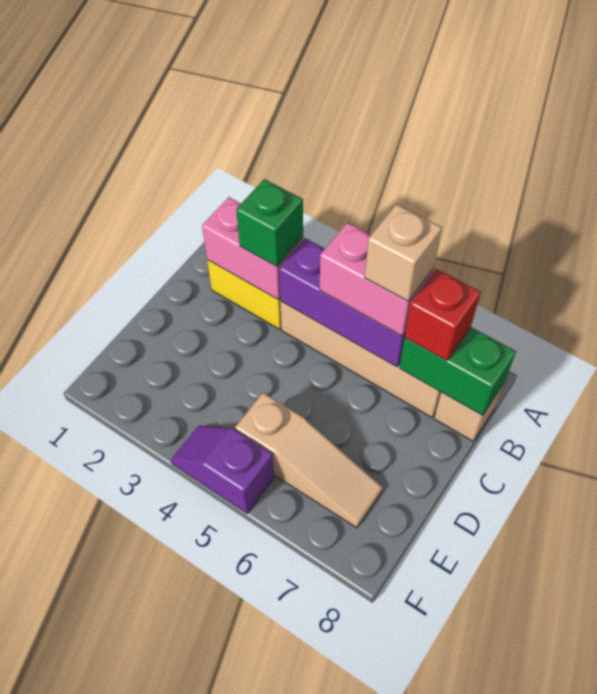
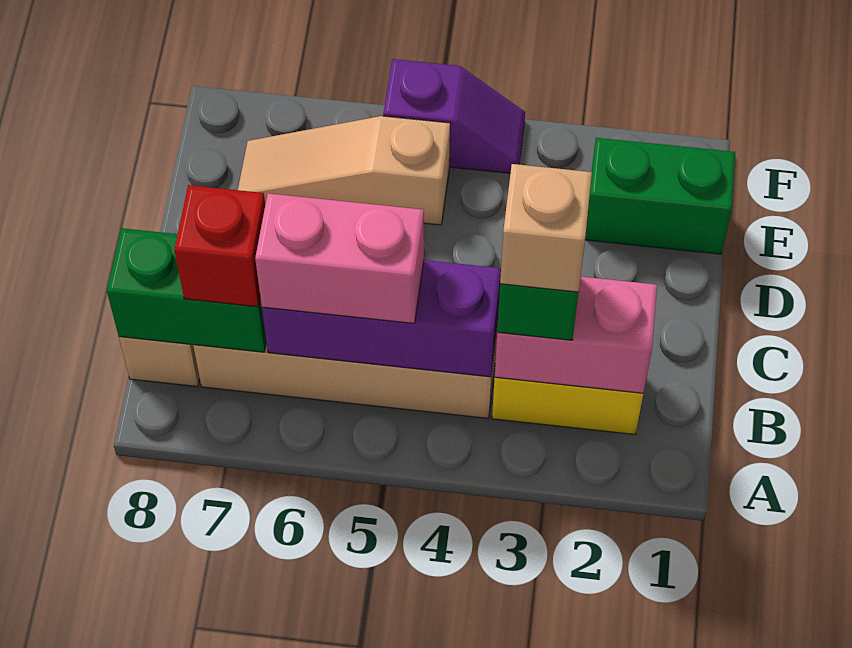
tan brick B6 level 4 -> tan brick B3 level 4
none -> green brick E1:E2 level 1

